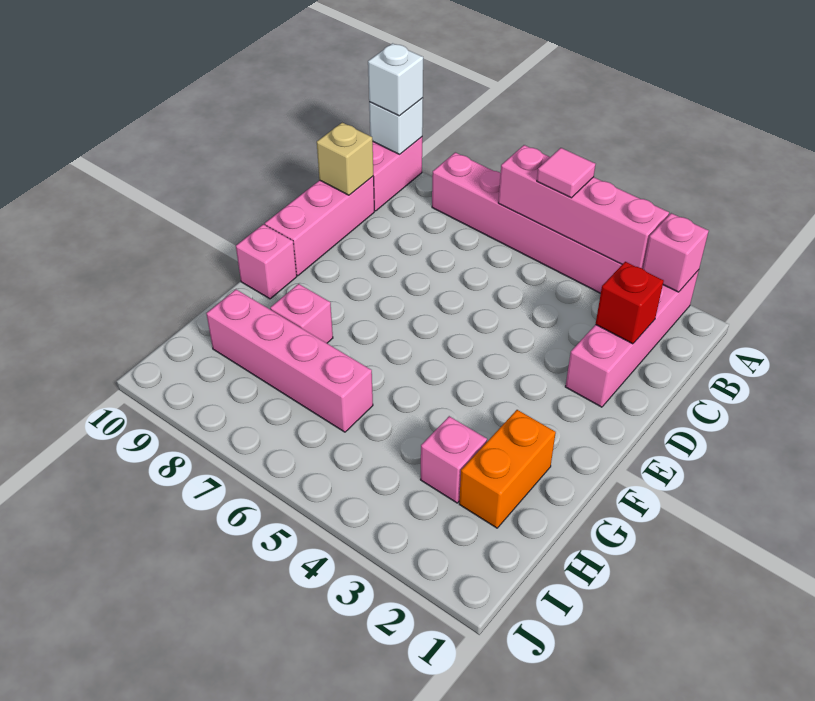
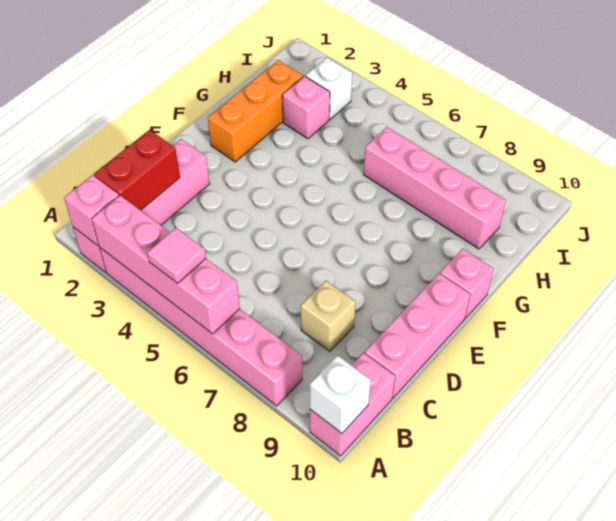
white brick A10 level 3 -> white brick I3 level 1
red brick C2 level 2 -> red brick B2:C2 level 2
tan brick C10 level 2 -> tan brick C8 level 1
orange brick G2:H2 level 1 -> orange brick F2:H2 level 1
pink brick G8 level 1 -> none

